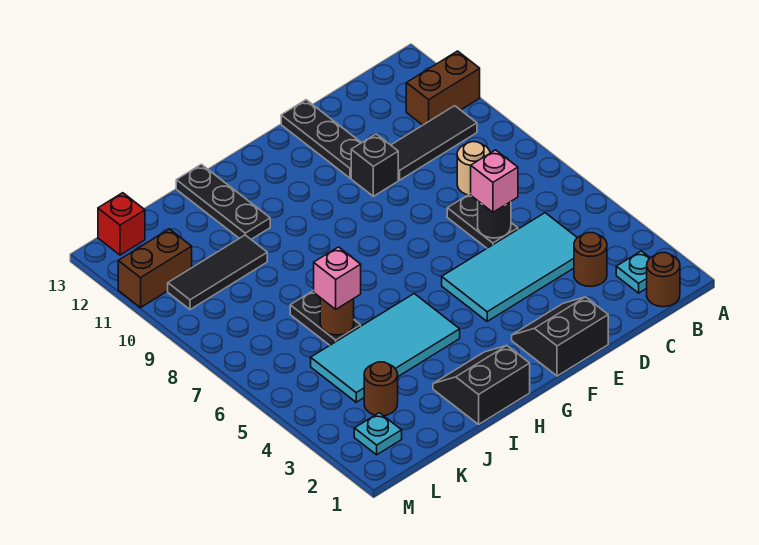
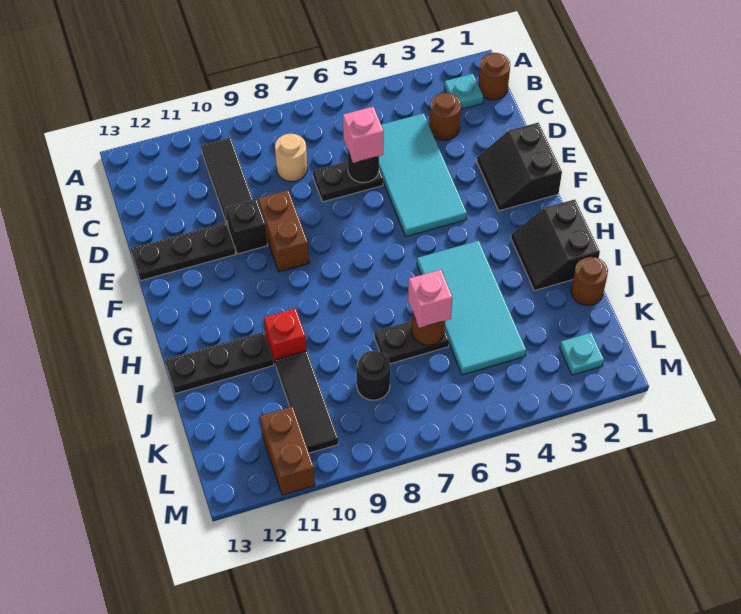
brown brick A11:B11 level 1 -> brown brick E9:F9 level 1
brown round brick K3 level 1 -> brown round brick J1 level 1
none -> black round brick K8 level 1
red brick L13 level 1 -> red brick I10 level 1

